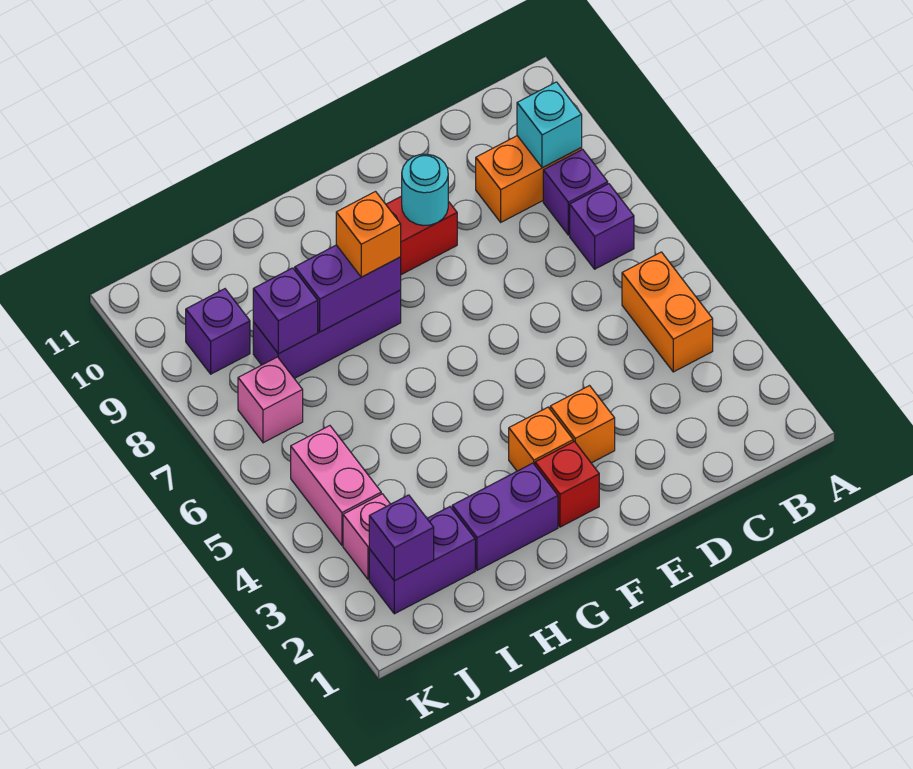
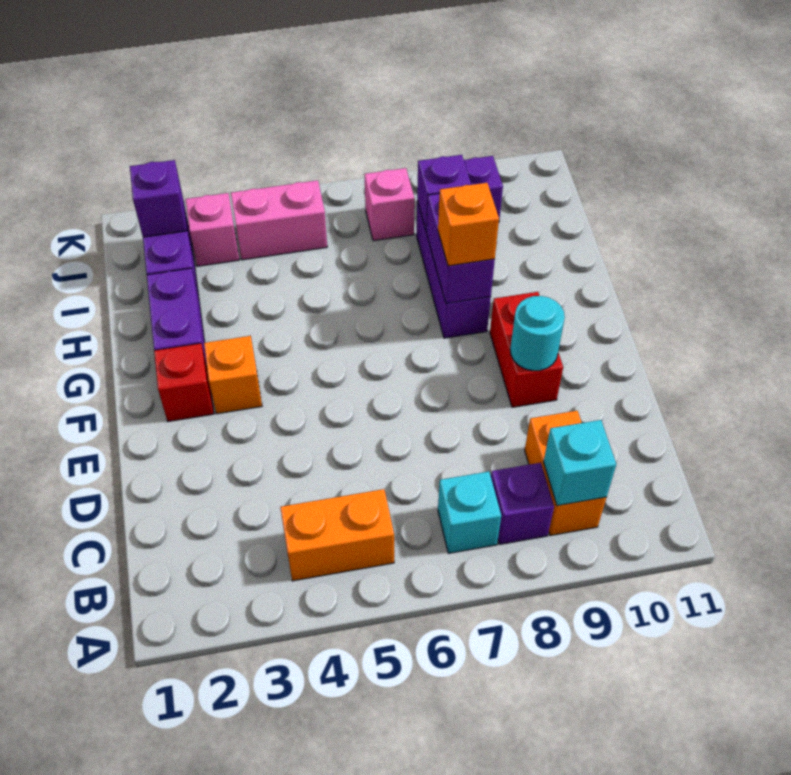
purple brick B7 level 1 -> cyan brick B7 level 1
orange brick E3 level 1 -> none

